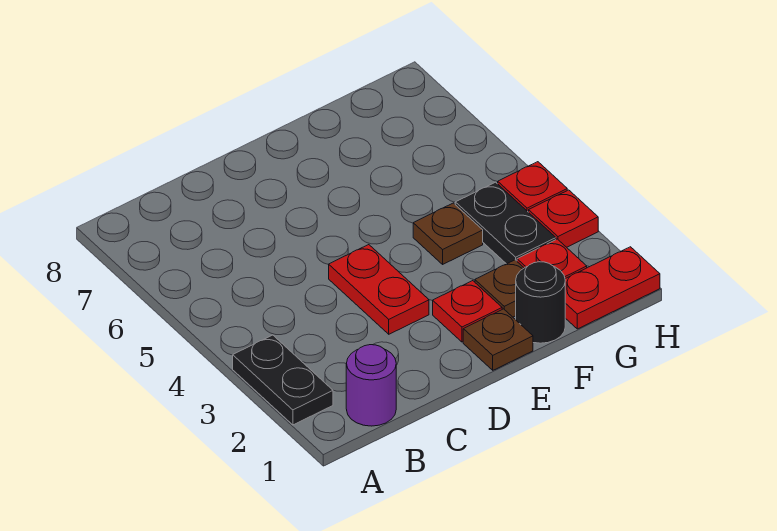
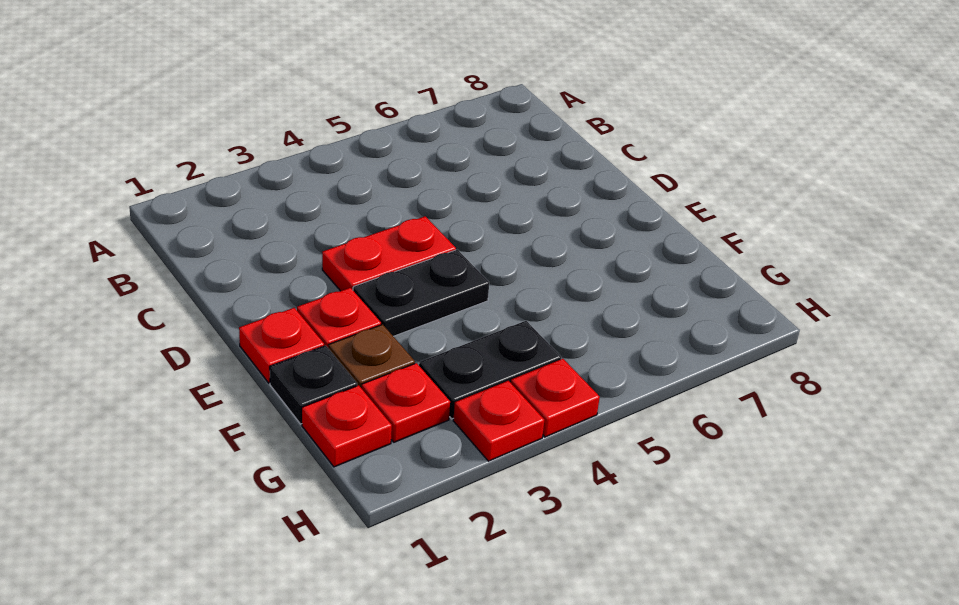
black plate A2:A3 level 1 -> black plate E3:E4 level 1
purple round brick B1 level 1 -> none
brown plate E1 level 1 -> red plate E1 level 1
black round brick F1 level 1 -> black plate F1 level 1
brown plate F4 level 1 -> none
red plate G1:H1 level 1 -> red plate G1 level 1

